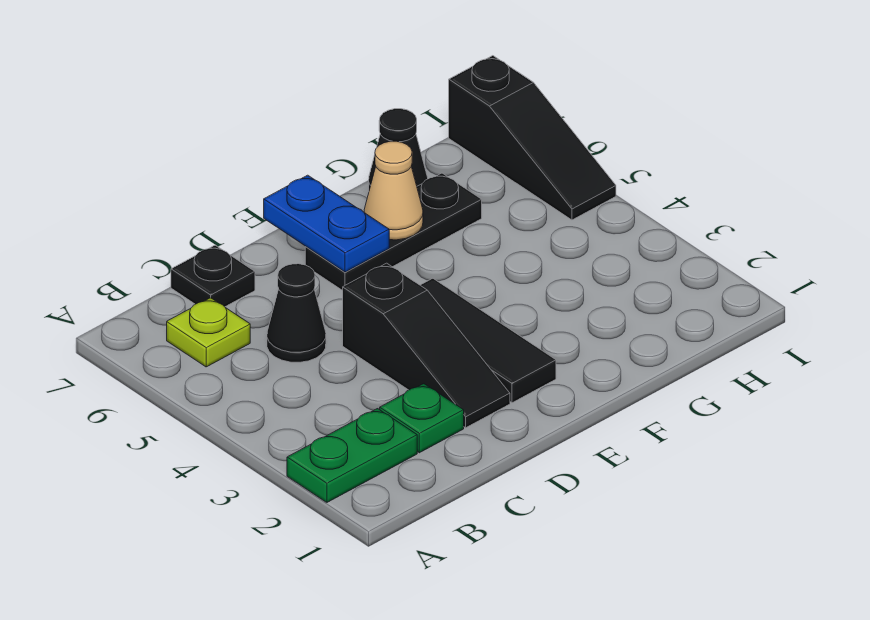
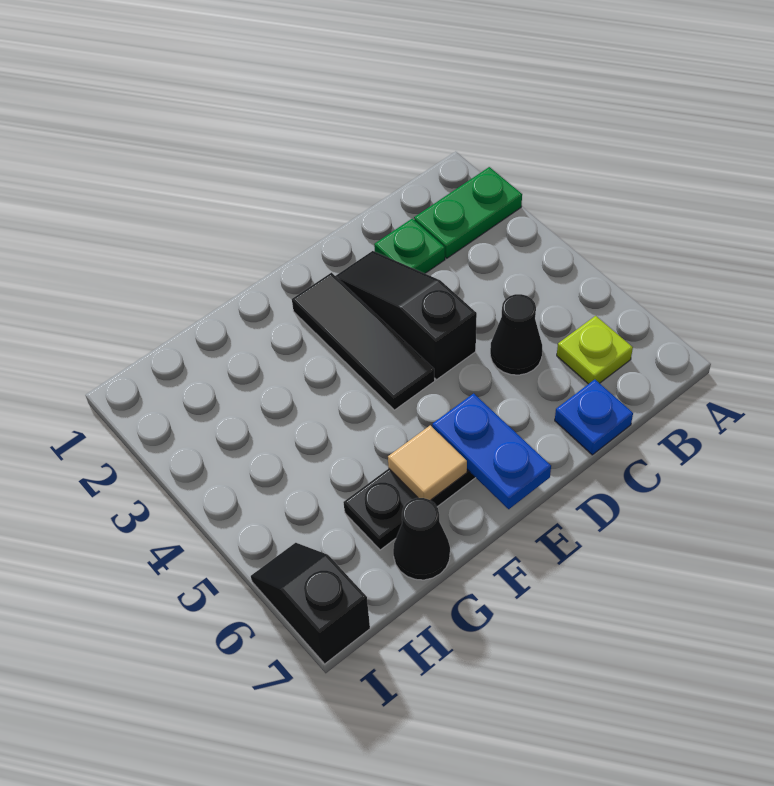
black plate C7 level 1 -> blue plate C7 level 1
tan cone F6 level 2 -> tan tile F6 level 2
black slope I5:I7 level 1 top 7 -> black slope I6:I7 level 1 top 7

